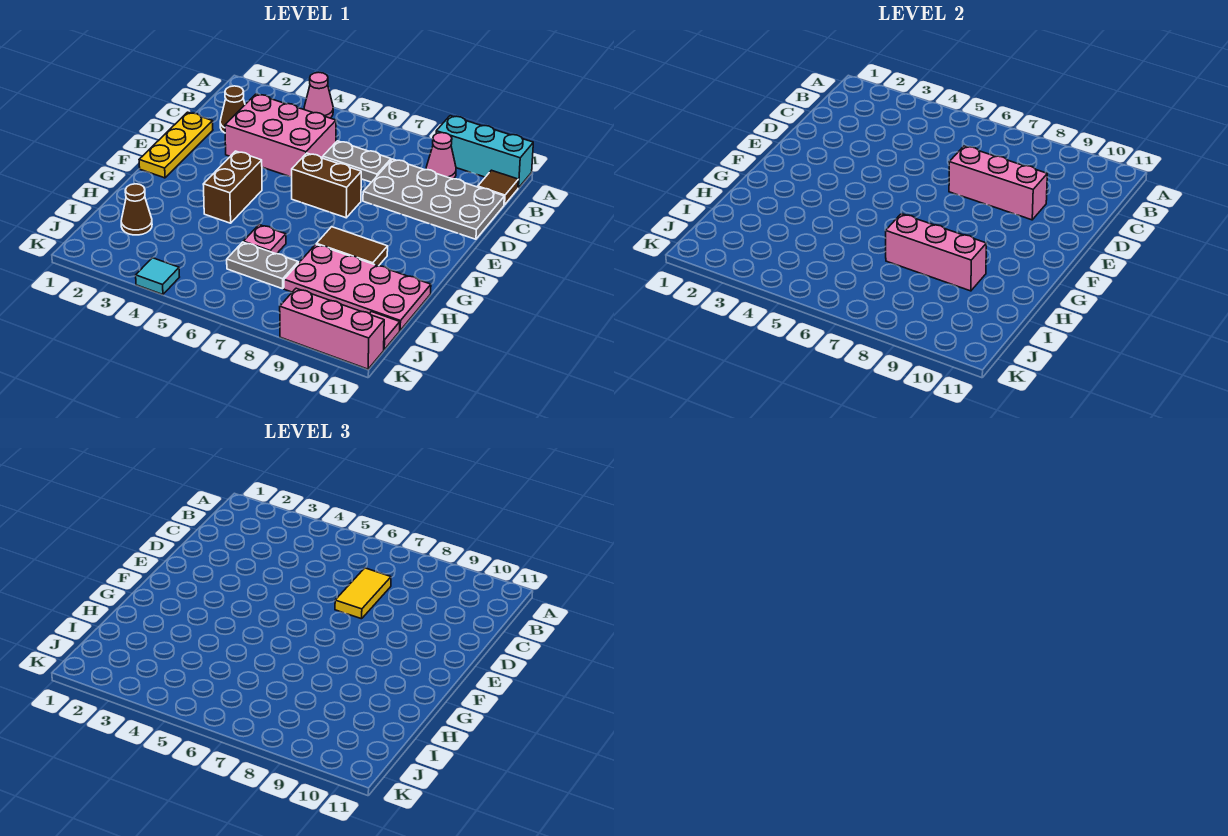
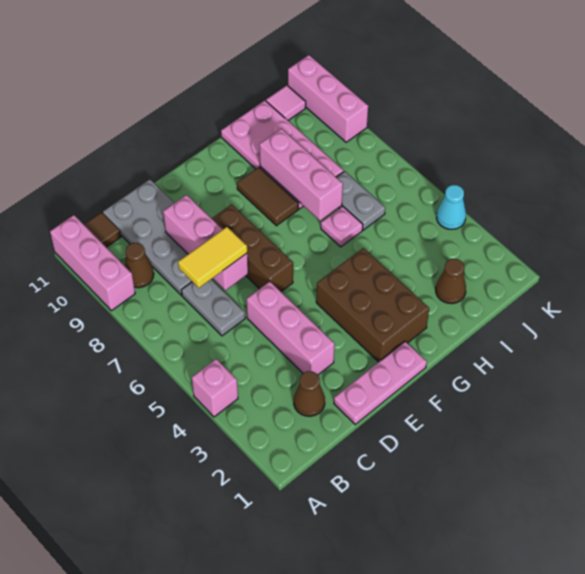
pink cone A4 level 1 -> pink brick A4 level 1
cyan brick A9:A11 level 1 -> pink brick A9:A11 level 1
pink cone B9 level 1 -> brown cone B9 level 1
pink brick C3:D5 level 1 -> pink brick D3:D5 level 1
yellow plate D1:F1 level 1 -> pink plate D1:F1 level 1
brown brick E6:E7 level 1 -> brown brick E6:E8 level 1
brown brick F4:G4 level 1 -> brown brick F2:G4 level 1
cyan tile K4 level 1 -> cyan cone K4 level 1

